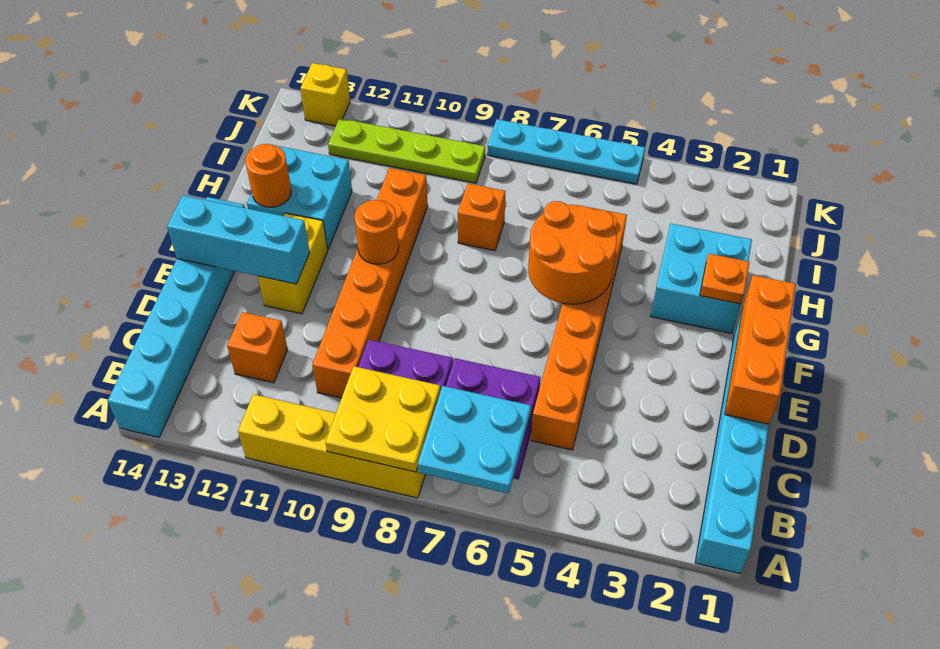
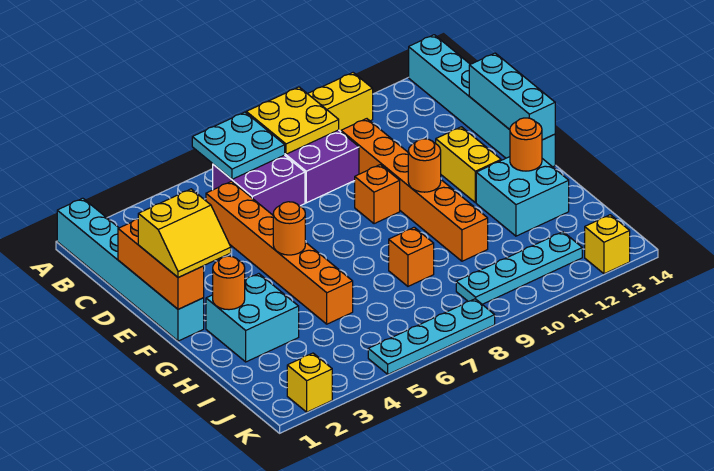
orange brick C12 level 1 -> orange brick E9 level 1
none -> yellow slope E1:F2 level 3 top E
cyan brick E12:E14 level 2 -> cyan brick D14:F14 level 2
orange round brick F5:G6 level 2 -> orange round brick F5 level 2
orange plate G2 level 2 -> orange round brick G2 level 2
lime plate J9:J12 level 1 -> cyan plate J9:J12 level 1
none -> yellow brick K2 level 1

